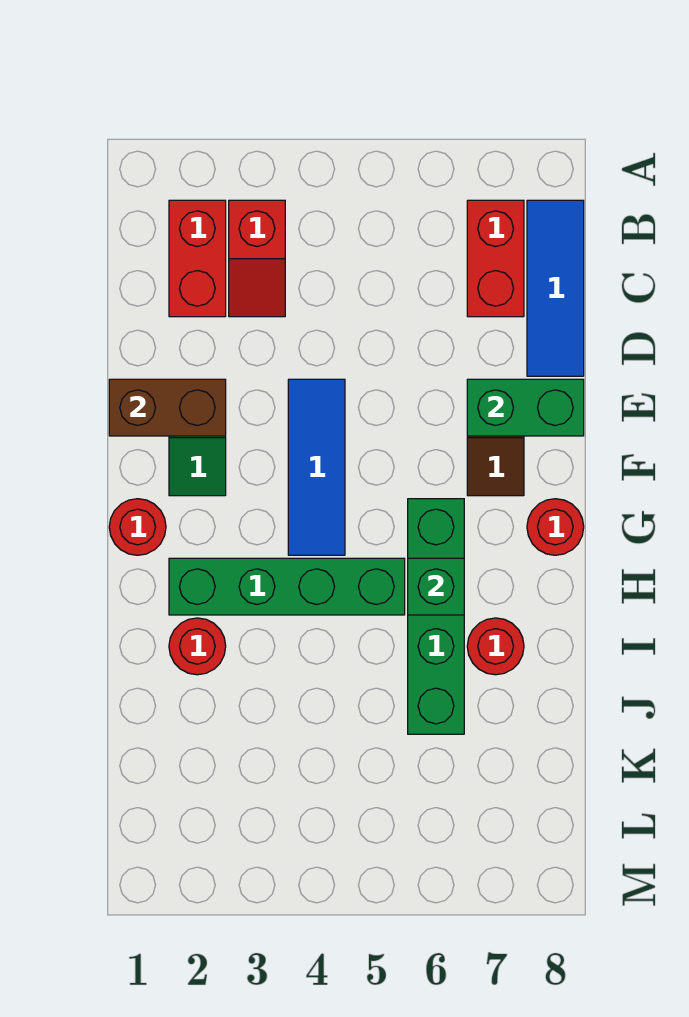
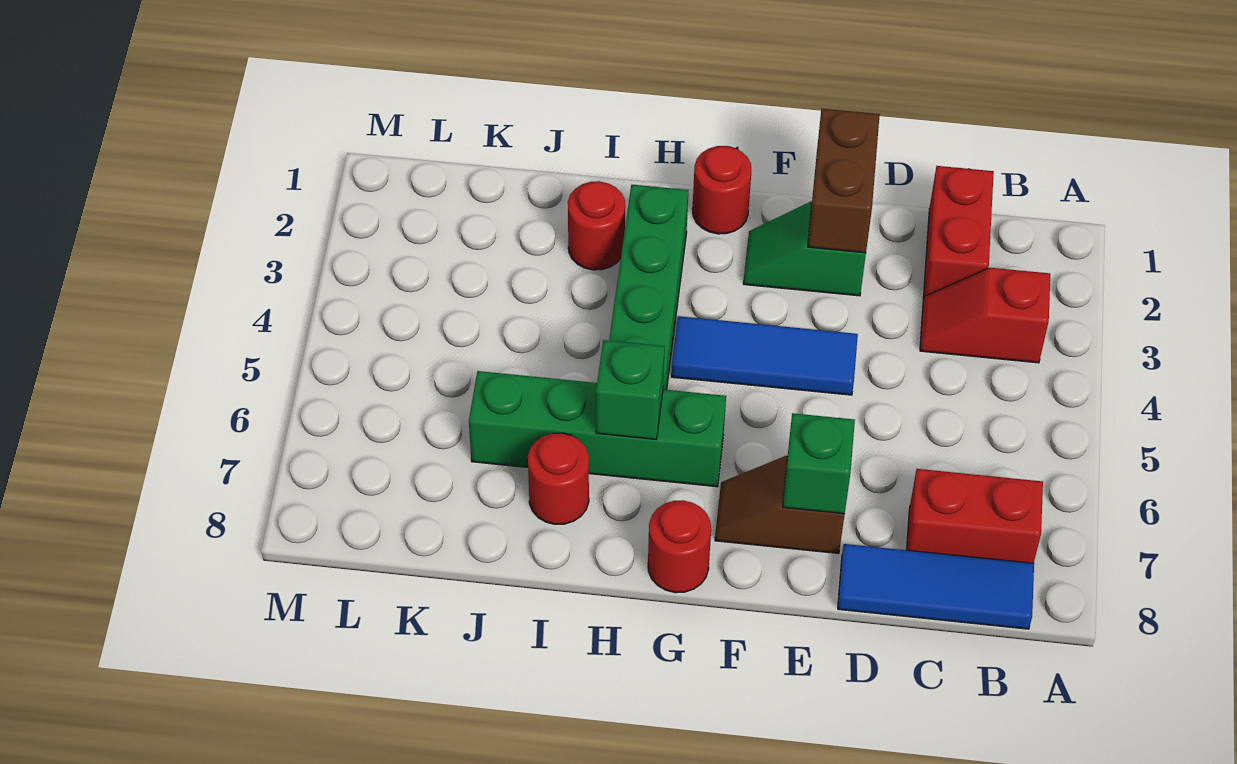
red brick B2:C2 level 1 -> red brick C1:C2 level 1
green brick E7:E8 level 2 -> green brick E7 level 2

